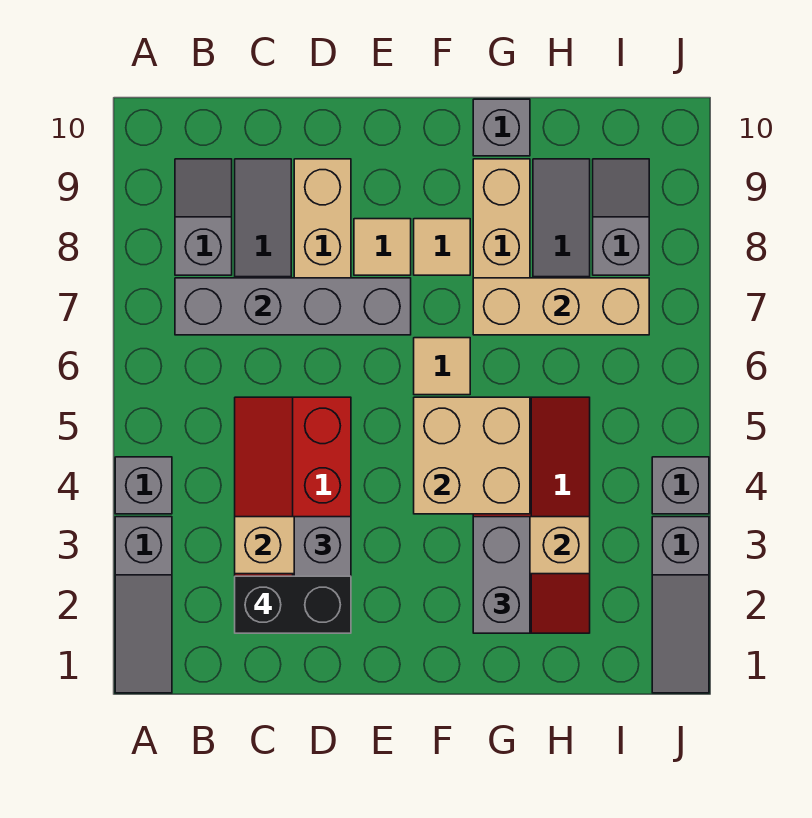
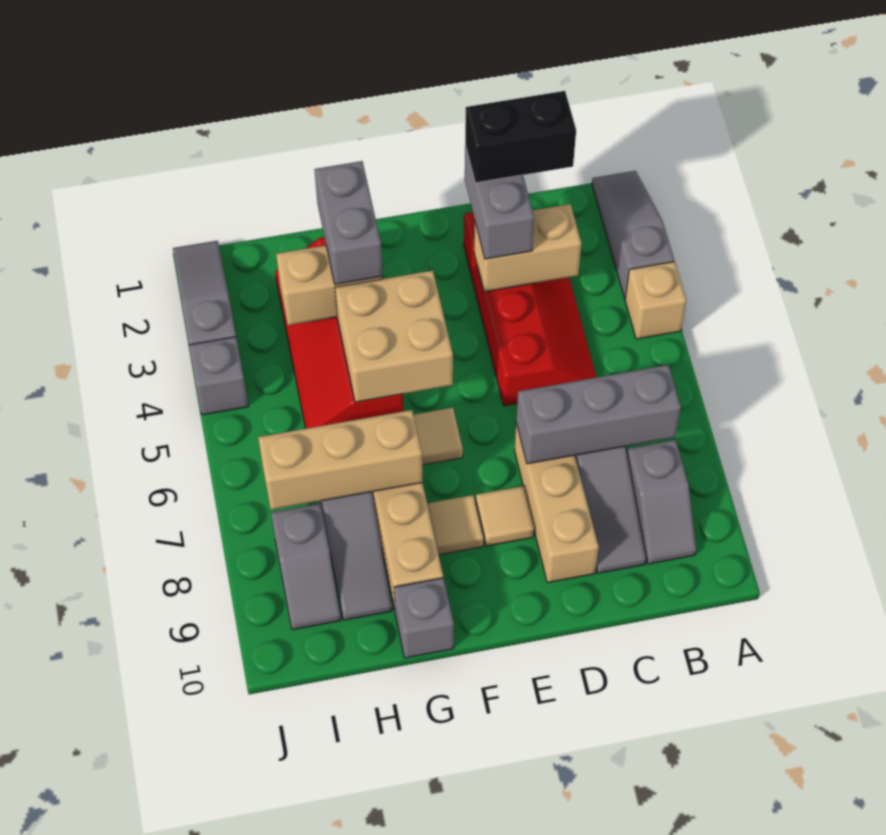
grey brick A4 level 1 -> tan brick A4 level 1
grey brick B7:E7 level 2 -> grey brick B7:D7 level 2

